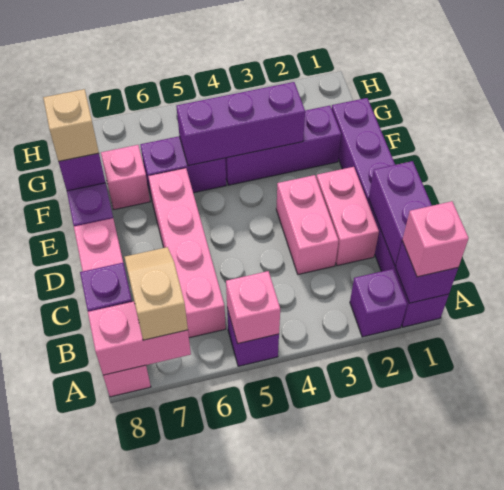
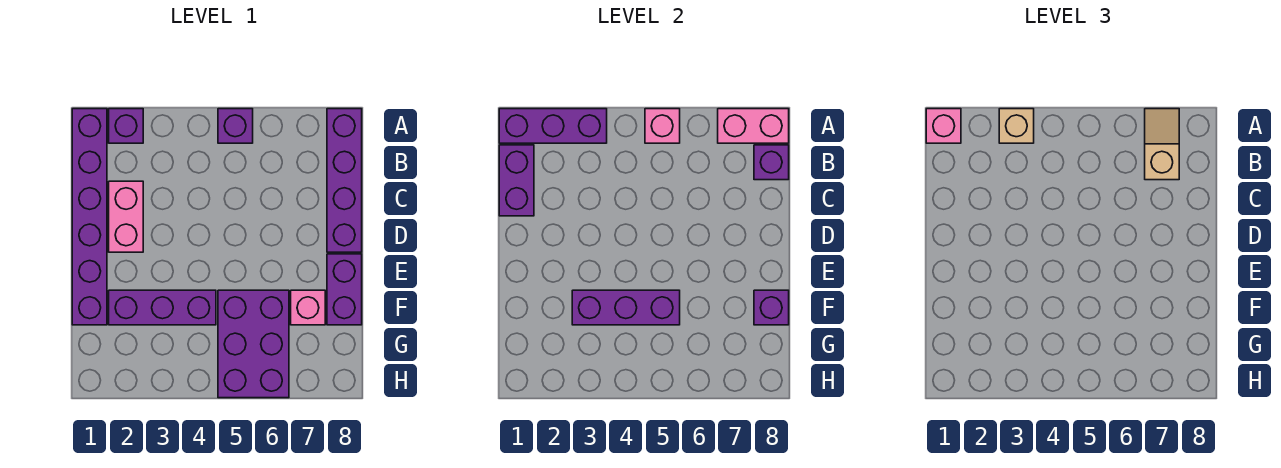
purple brick A1 level 2 -> purple brick A1:A3 level 2
tan slope A7:B7 level 3 top A -> tan slope A7:B7 level 3 top B
pink brick A8:D8 level 1 -> purple brick A8:D8 level 1
pink brick B6:E6 level 1 -> none
pink brick C3:D3 level 1 -> none
purple brick F5:F6 level 1 -> purple brick F5:H6 level 1
tan brick F8 level 3 -> tan brick A3 level 3

